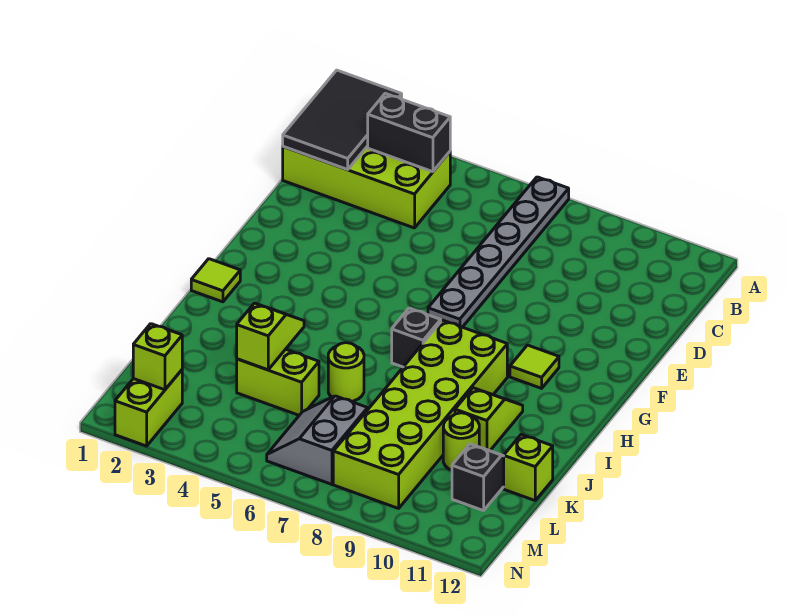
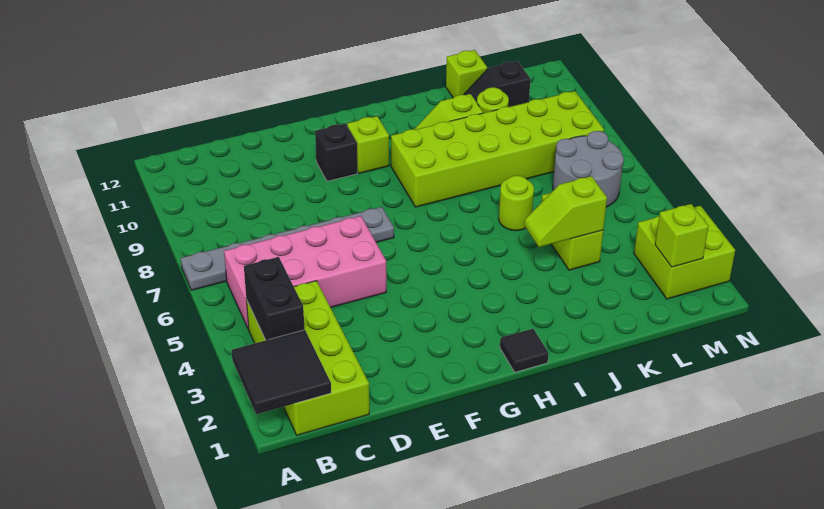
black tile A1:C2 level 2 -> black tile A1:B2 level 2
none -> pink brick B5:E6 level 1
lime tile G10 level 1 -> lime brick G10 level 1
lime tile H1 level 1 -> black tile H1 level 1
black brick H7 level 1 -> black brick F10 level 1
grey slope L6:M7 level 1 top 7 -> grey round brick L6:M7 level 1
lime brick M2:N2 level 1 -> lime brick M2:N3 level 1

